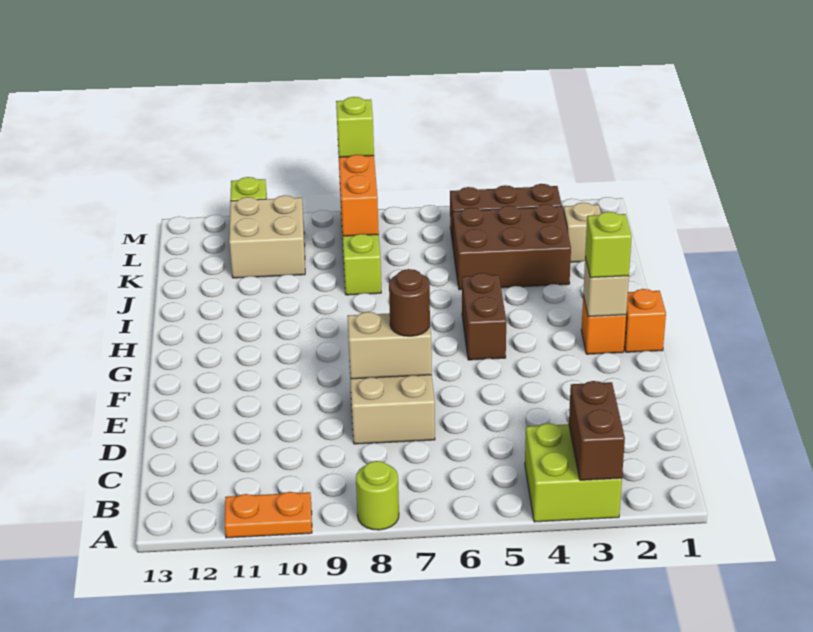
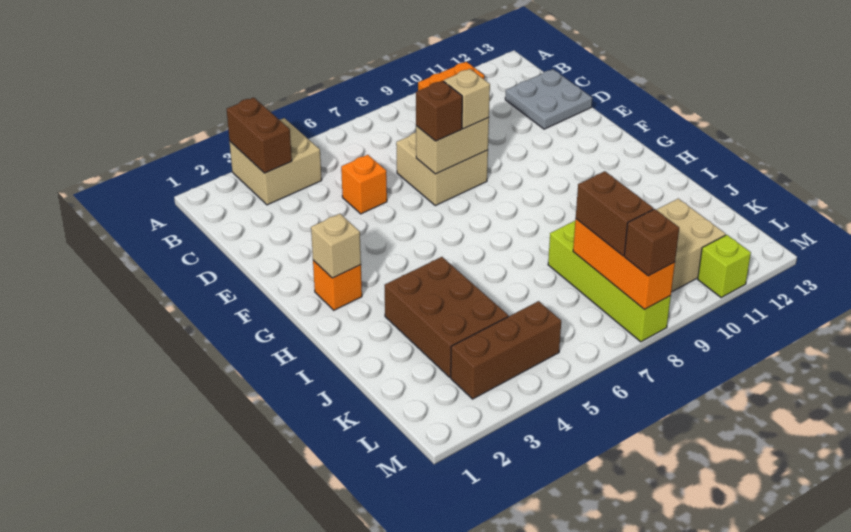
lime brick A3:B4 level 1 -> tan brick A3:B4 level 1
lime round brick A8 level 1 -> none
none -> grey plate C12:D13 level 1
brown round brick E7 level 3 -> brown brick E7 level 3
orange brick G1 level 1 -> orange brick D5 level 1
lime brick G2 level 3 -> none
brown brick G5:H5 level 1 -> brown brick K8:L8 level 3
brown brick J3:K5 level 1 -> brown brick I3:K4 level 1
tan brick K2 level 1 -> tan brick E8 level 3
lime brick M8 level 3 -> brown brick M8 level 3

